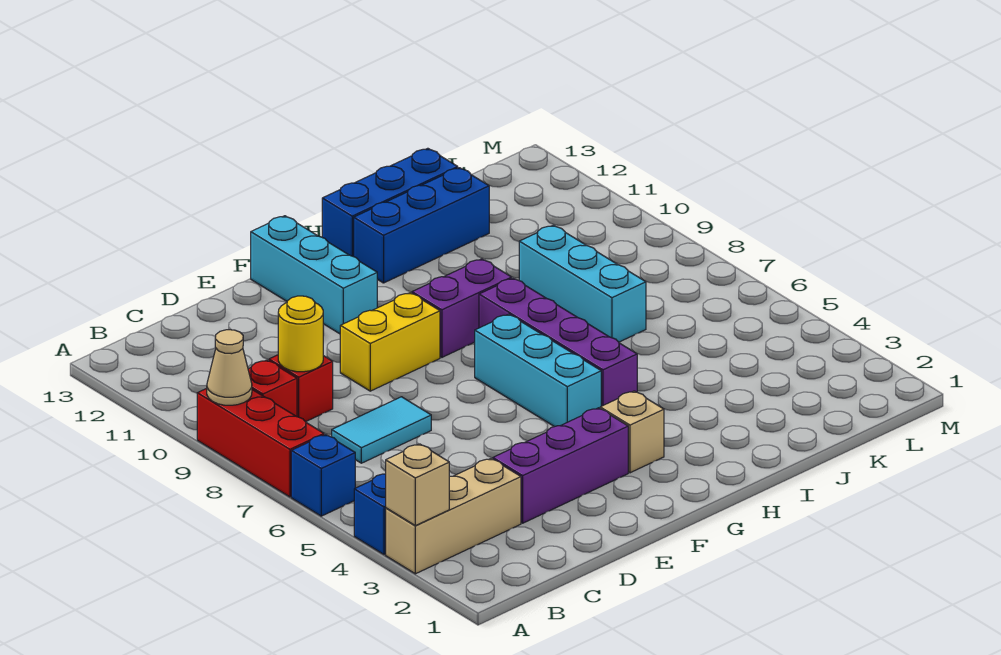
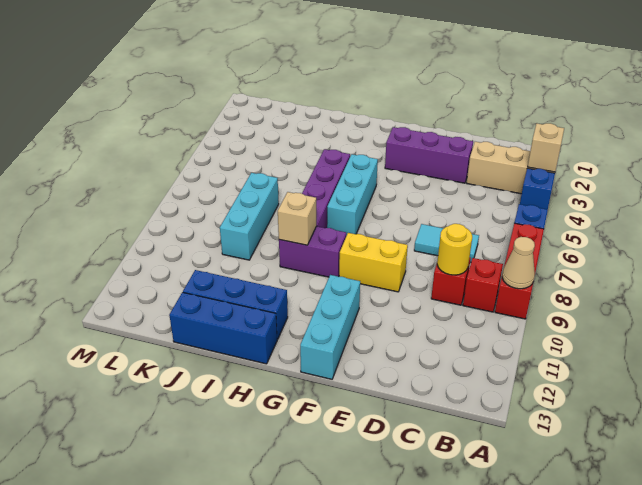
tan brick G3 level 1 -> tan brick H9 level 2

